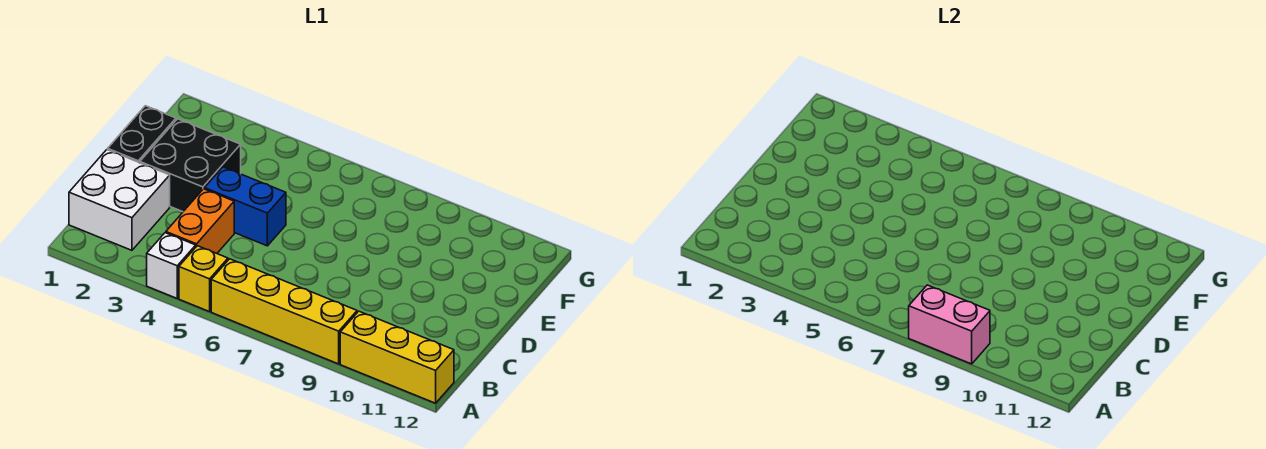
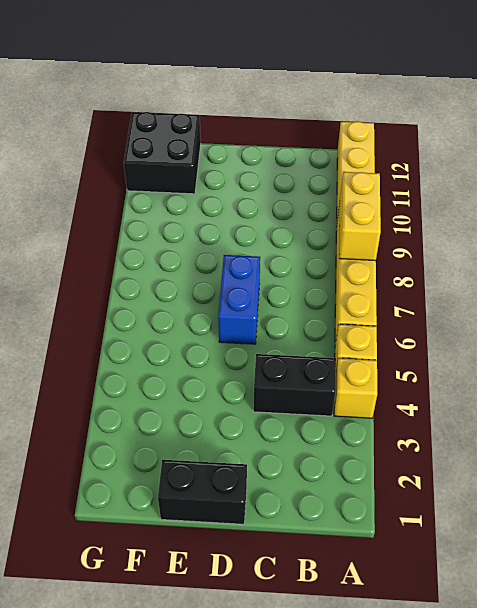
white brick A4 level 1 -> yellow brick A4 level 1
pink brick A8:A9 level 2 -> yellow brick A8:A9 level 2
white brick B1:C2 level 1 -> none
orange brick B4:C4 level 1 -> black brick B4:C4 level 1
black brick D2:E3 level 1 -> black brick F11:G12 level 1
blue brick D4:D5 level 1 -> blue brick D6:D7 level 1

